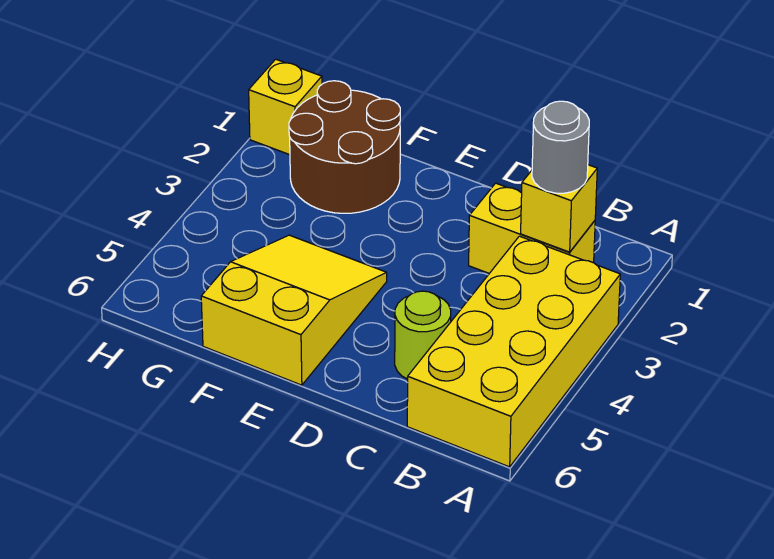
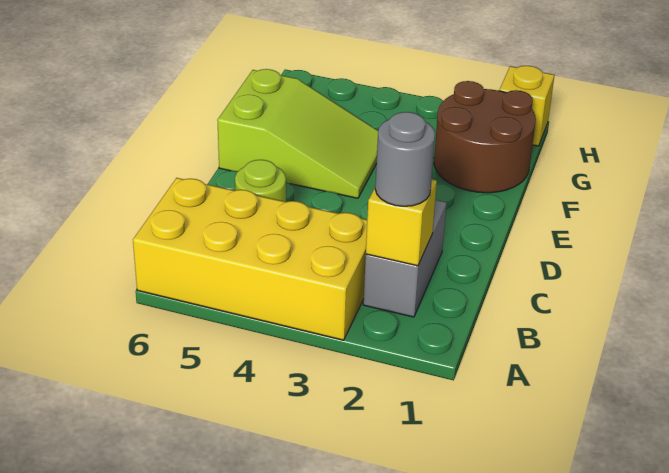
yellow brick B2:C2 level 1 -> grey brick B2:C2 level 1
yellow slope E4:F6 level 1 top 6 -> lime slope E4:F6 level 1 top 6

